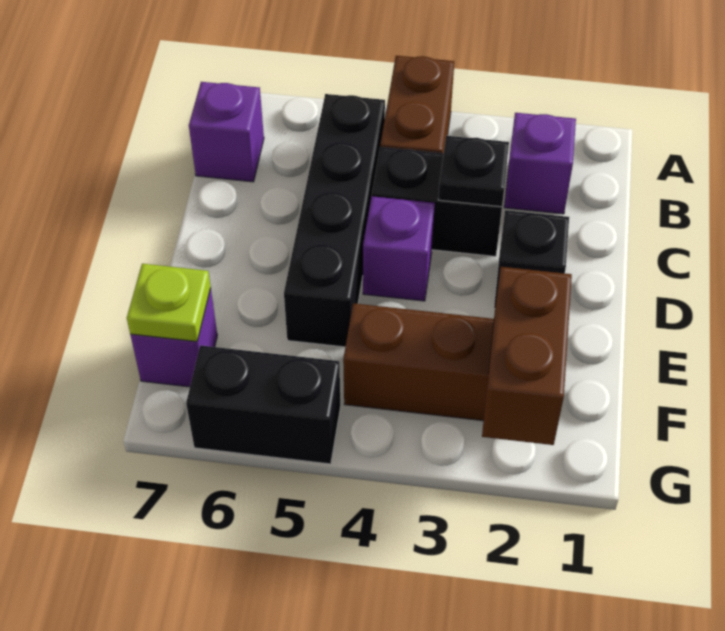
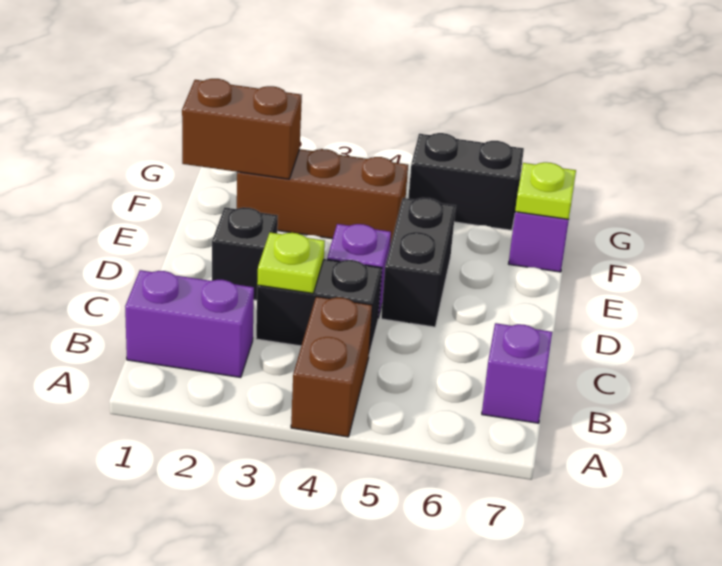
purple brick B2 level 1 -> purple brick B1:B2 level 1
black brick B5:E5 level 1 -> black brick D5:E5 level 1
black plate C3 level 2 -> lime plate C3 level 2
brown brick F2:G2 level 2 -> brown brick F1:F2 level 2

